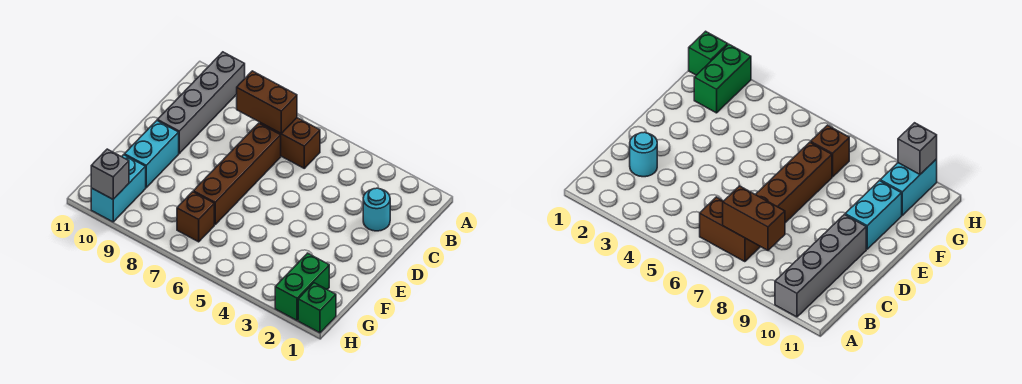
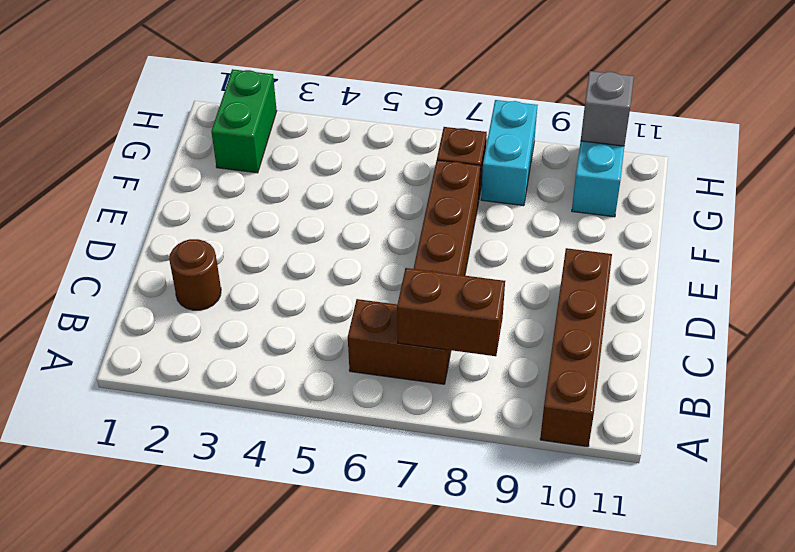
grey brick A10:D10 level 1 -> brown brick A10:D10 level 1
cyan round brick C2 level 1 -> brown round brick C2 level 1
cyan brick E10:F10 level 1 -> cyan brick G8:H8 level 1
green brick H1 level 1 -> none

